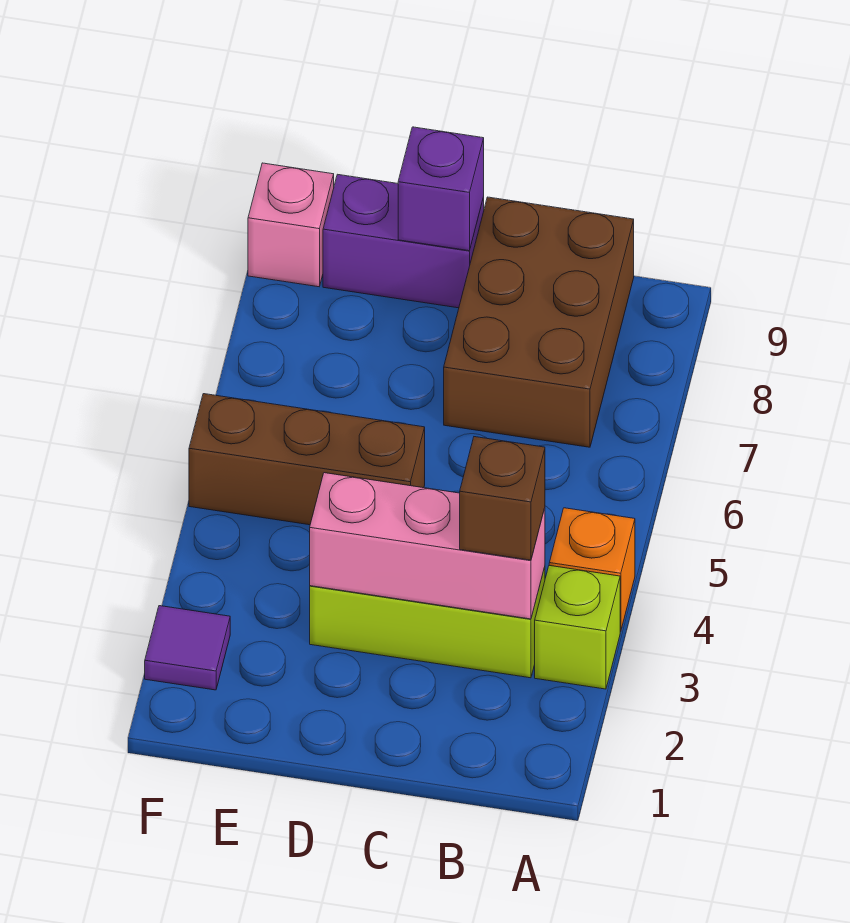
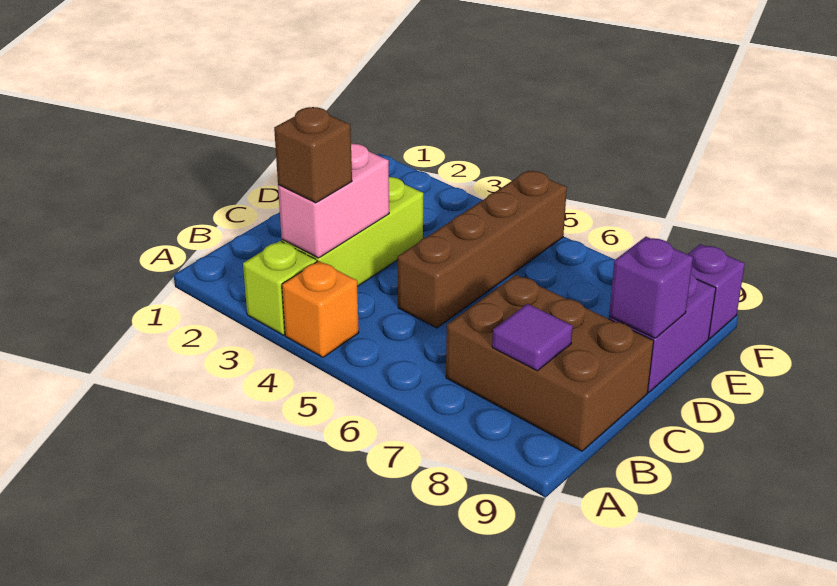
pink brick B3:D3 level 2 -> pink brick B3:C3 level 2
brown brick D5:F5 level 1 -> brown brick C5:F5 level 1
purple tile F2 level 1 -> purple tile B8 level 2
pink brick F9 level 1 -> purple brick F9 level 1

